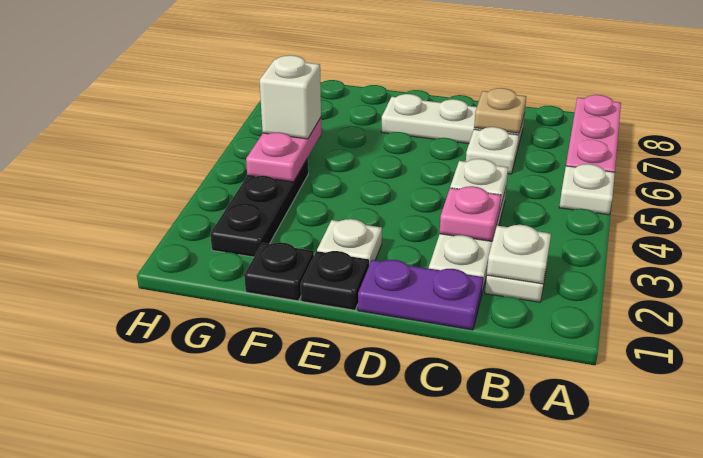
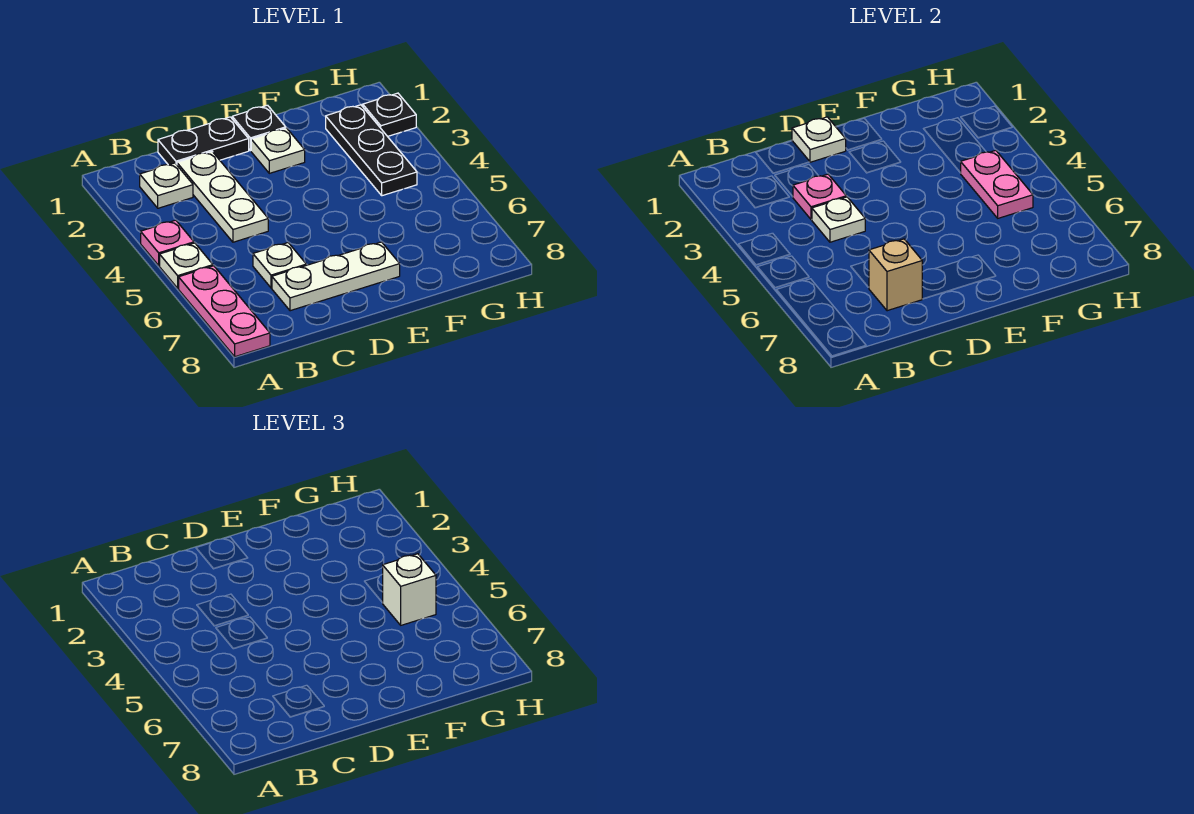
none -> pink plate A4 level 1
white plate B2 level 2 -> white plate D1 level 2
purple plate C1:D1 level 1 -> black plate C1:D1 level 1
tan plate C7 level 2 -> tan brick C7 level 2
black plate F1 level 1 -> black plate H2 level 1

